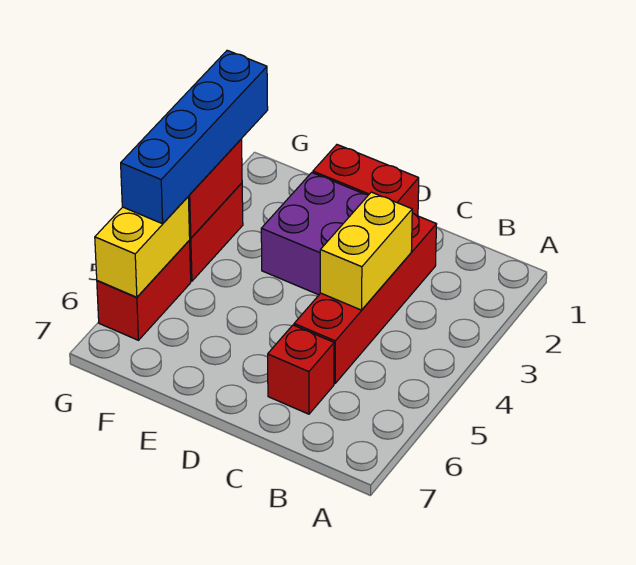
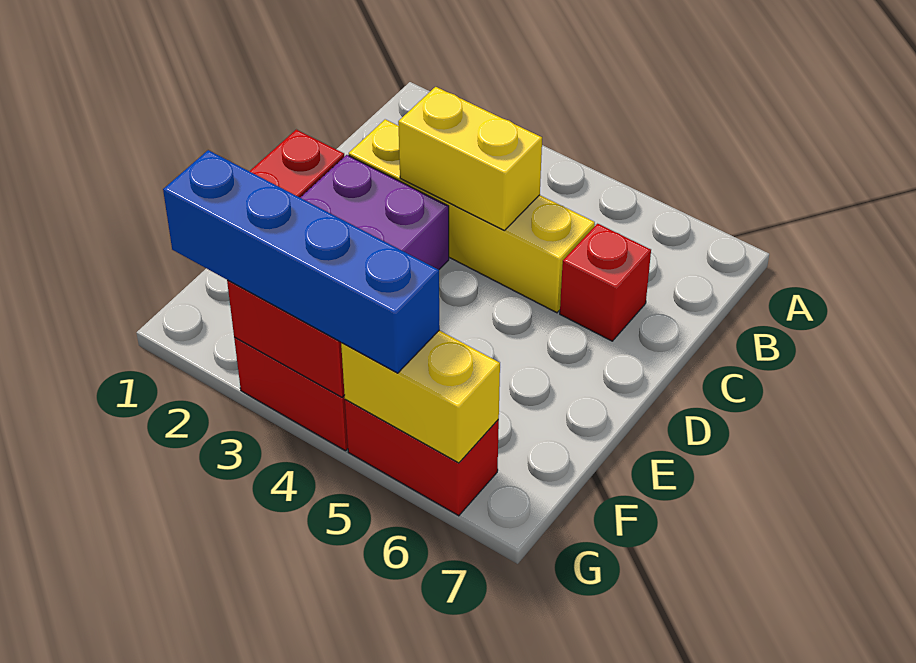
red brick C2:C5 level 1 -> yellow brick C2:C5 level 1

